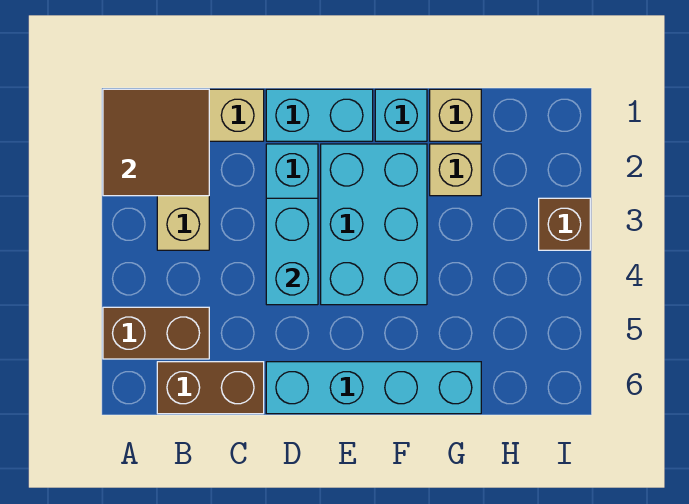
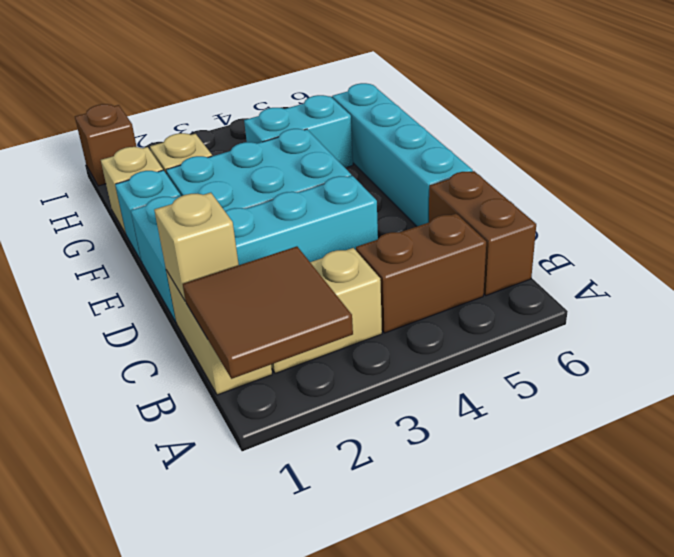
brown brick A5:B5 level 1 -> brown brick B4:B5 level 1
none -> tan brick C1 level 2
cyan brick D3:D4 level 2 -> cyan brick G4:G5 level 1
brown brick I3 level 1 -> brown brick I1 level 1

